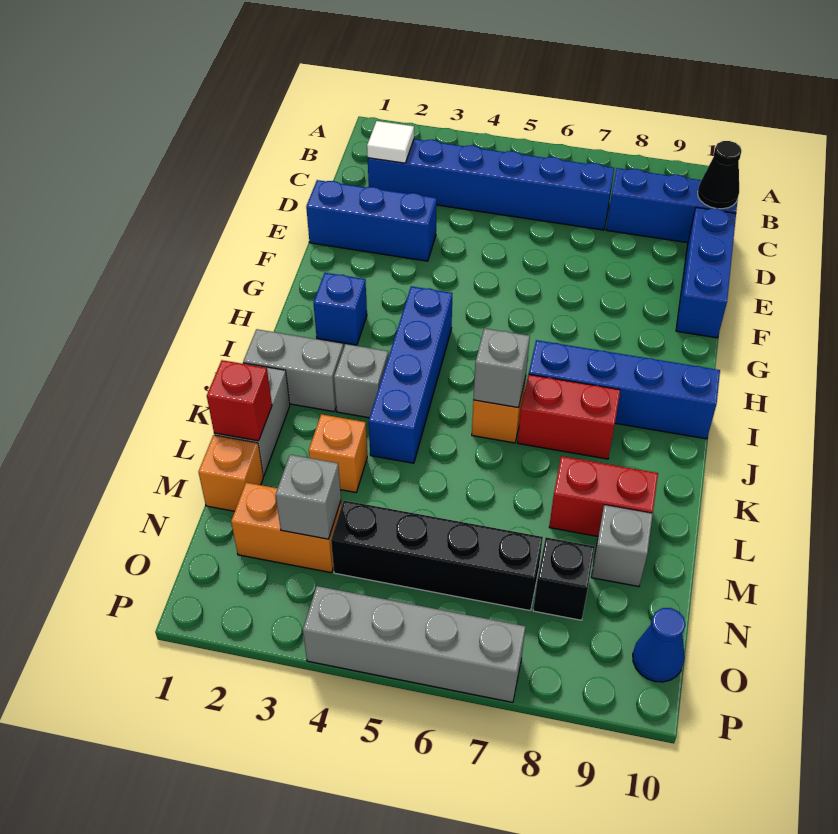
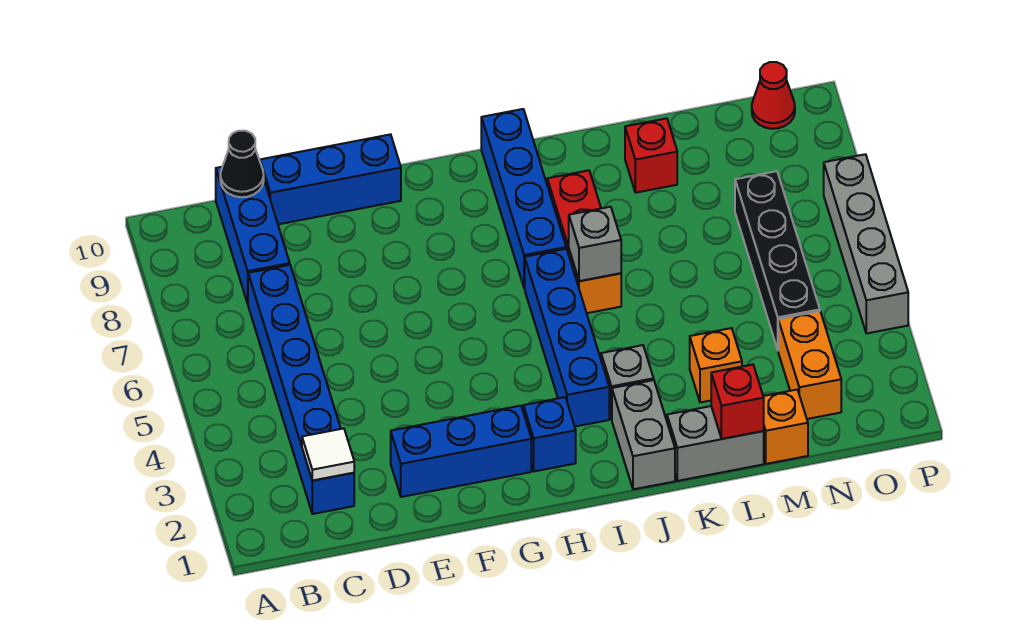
blue brick E1:E3 level 1 -> blue brick E2:G2 level 1
blue brick H4:K4 level 1 -> blue brick I3:I6 level 1
red brick L8:L9 level 1 -> red brick L9 level 1
grey brick M9 level 1 -> none
grey brick N3 level 2 -> none
black brick N8 level 1 -> none
blue cone O10 level 1 -> red cone O10 level 1

